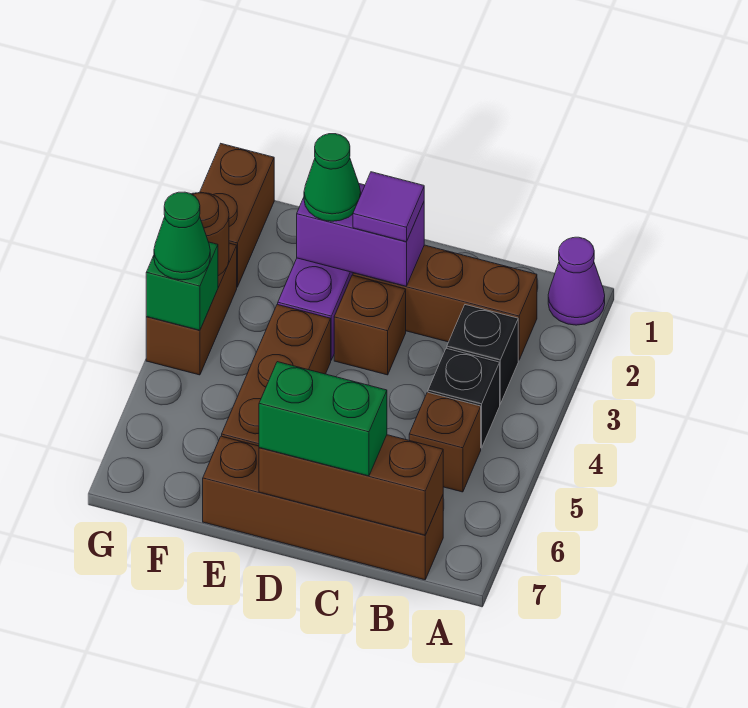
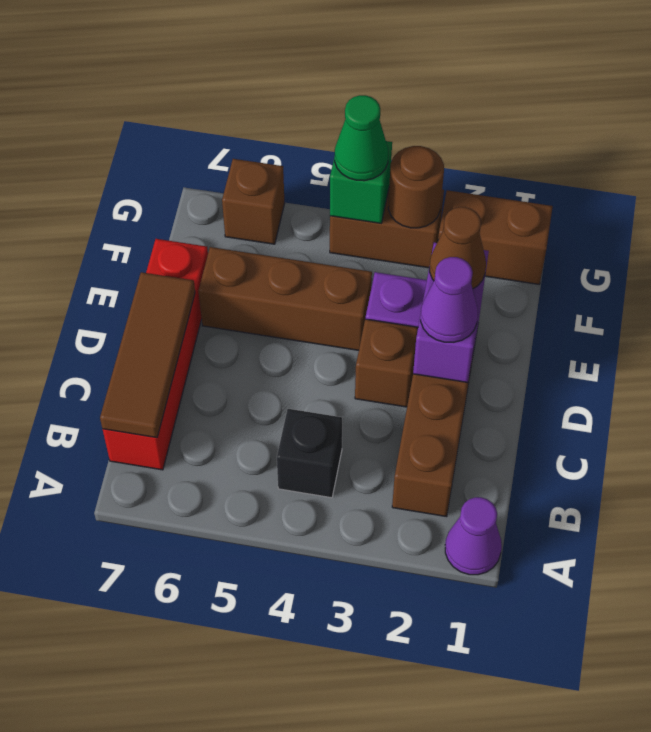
black brick B3 level 1 -> none
brown brick B5 level 1 -> brown brick G6 level 1
brown brick B7:E7 level 1 -> red brick B7:E7 level 1
brown brick B7:D7 level 2 -> brown tile B7:D7 level 2
green brick C7:D7 level 3 -> none
purple tile D2 level 3 -> purple cone D2 level 3
green cone E2 level 3 -> brown cone E2 level 3

